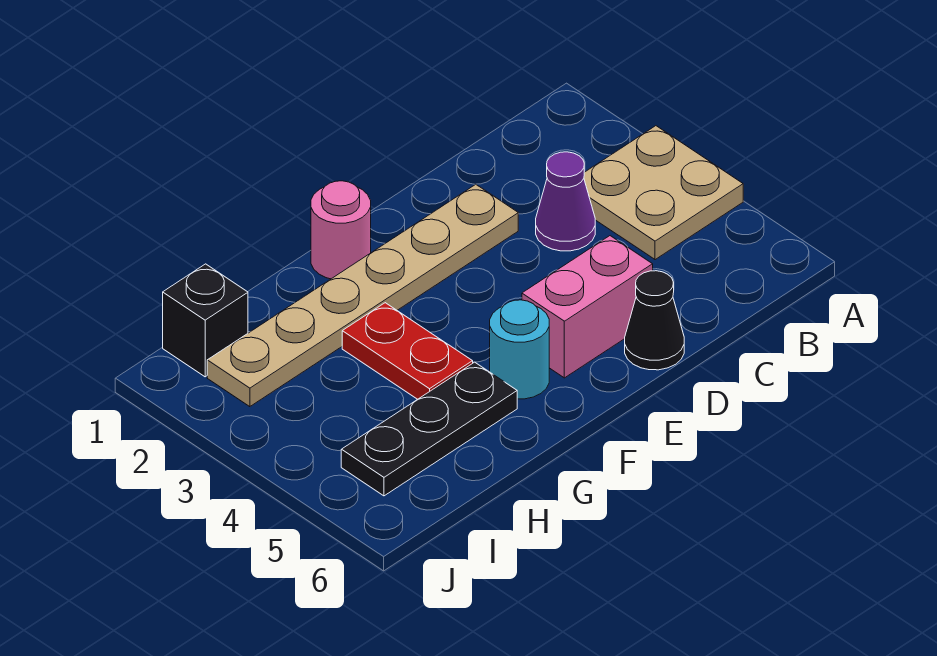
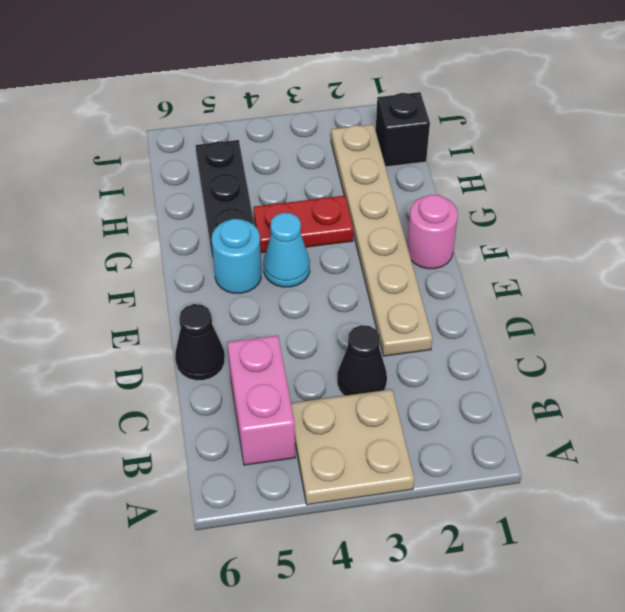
purple cone C3 level 1 -> black cone C3 level 1
pink brick D5:E5 level 1 -> pink brick B5:C5 level 1
none -> cyan cone F4 level 1

